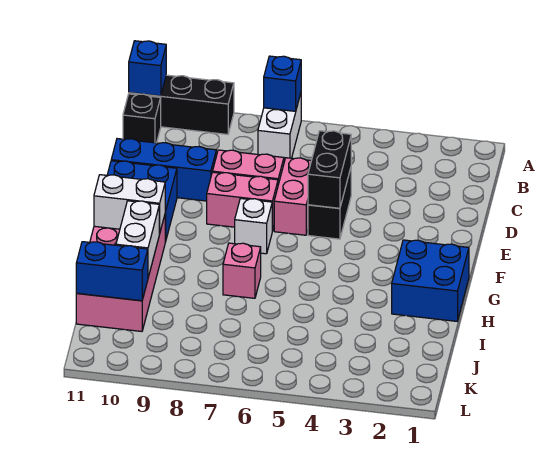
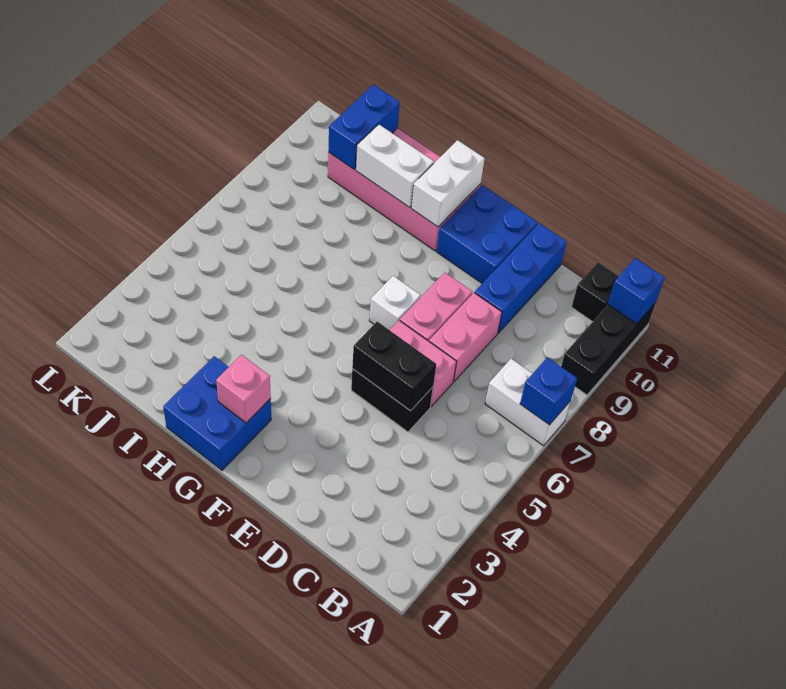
pink brick H7 level 1 -> pink brick G2 level 2

